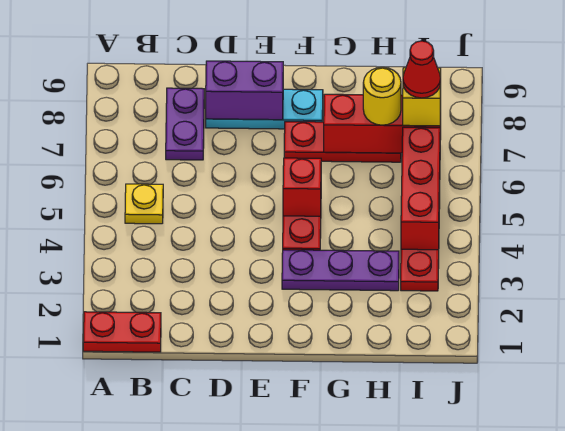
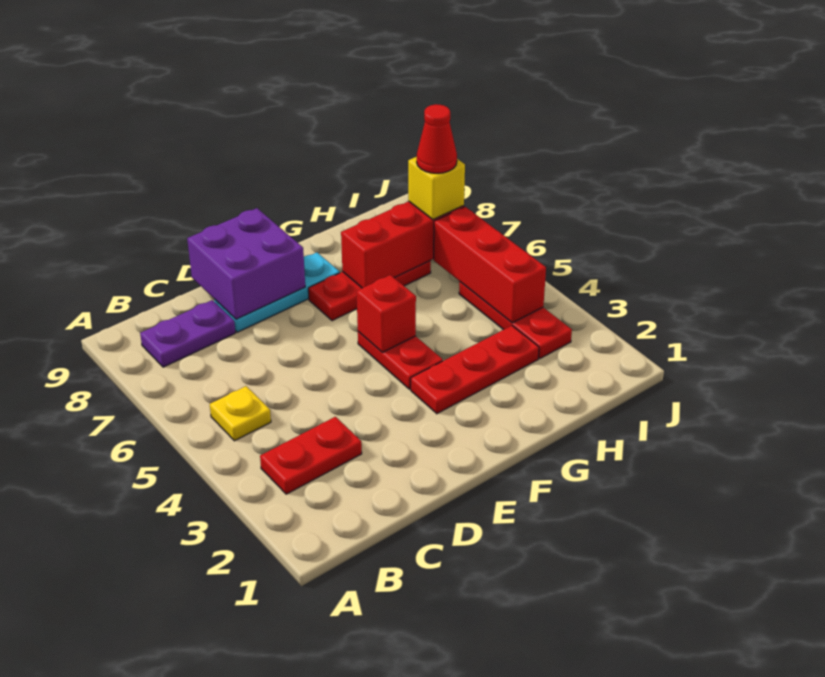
red plate A1:B1 level 1 -> red plate B3:C3 level 1
purple plate C7:C8 level 1 -> purple plate B8:C8 level 1
purple brick D8:E8 level 2 -> purple brick D8:E9 level 2
purple plate F3:H3 level 1 -> red plate F3:H3 level 1
yellow round brick H7 level 3 -> none

